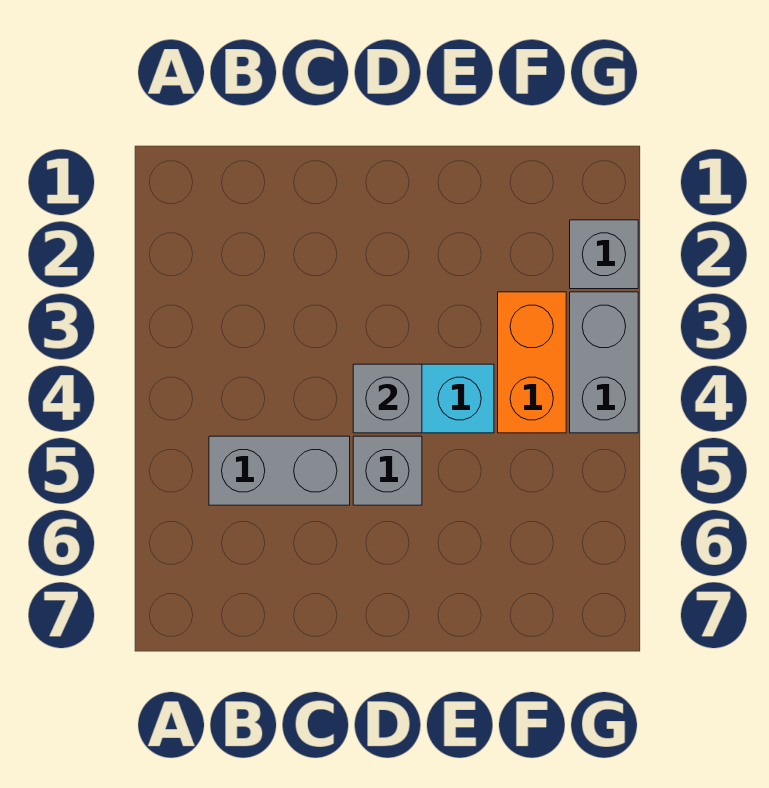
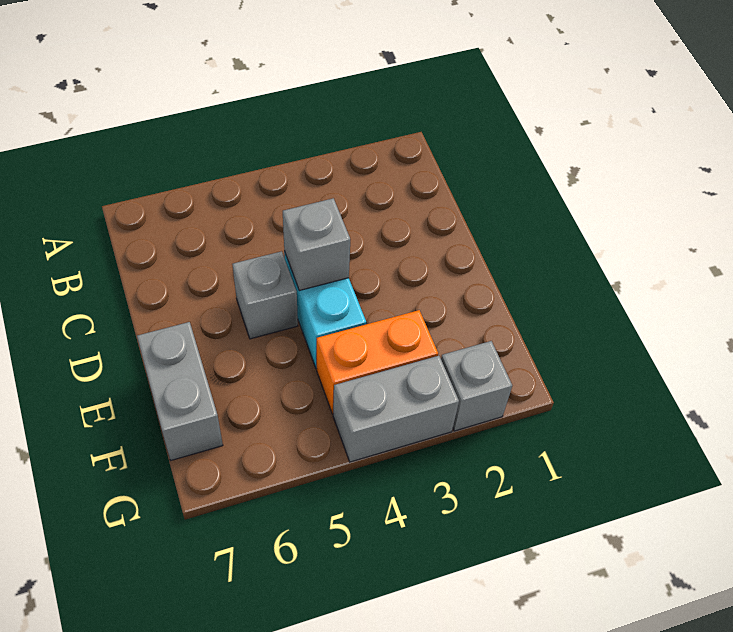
grey brick B5:C5 level 1 -> grey brick E7:F7 level 1

